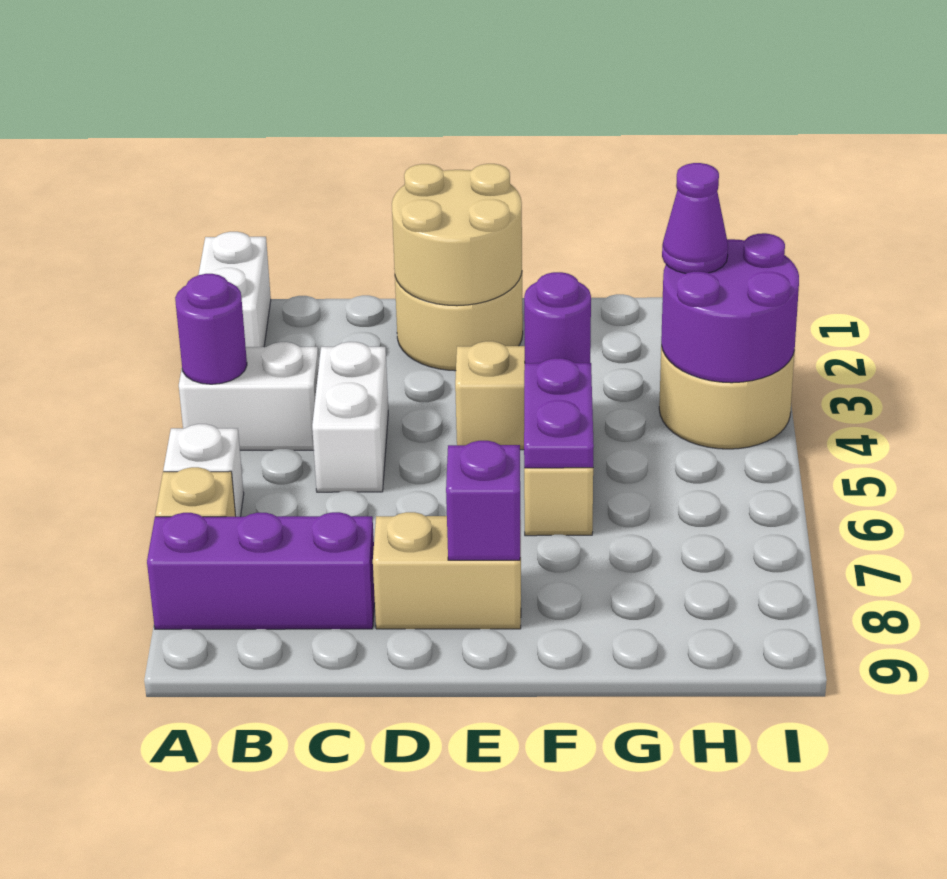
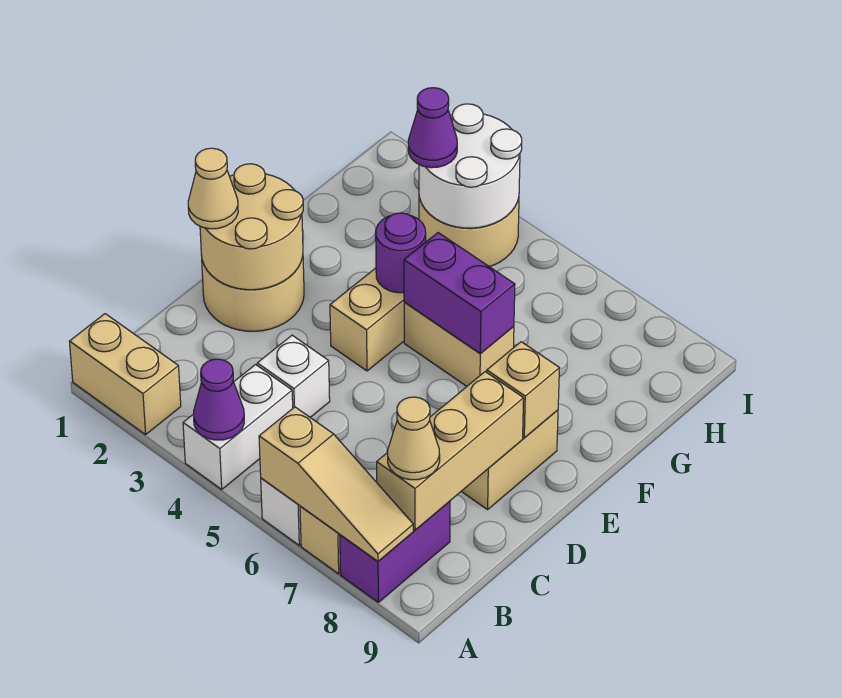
white brick A1:A2 level 1 -> tan brick A1:A2 level 1
purple round brick A4 level 2 -> purple cone A4 level 2
none -> tan slope A6:A8 level 2 top 6
purple brick A8:C8 level 1 -> purple brick A8:B8 level 1
none -> tan brick B8:D8 level 2
none -> tan cone B8 level 3
white brick C4:C5 level 1 -> white brick C4 level 1
none -> tan cone D1 level 3
purple brick E8 level 2 -> tan brick E8 level 2
purple plate F5:F6 level 2 -> purple brick F5:F6 level 2
purple round brick H3:I4 level 2 -> white round brick H3:I4 level 2

